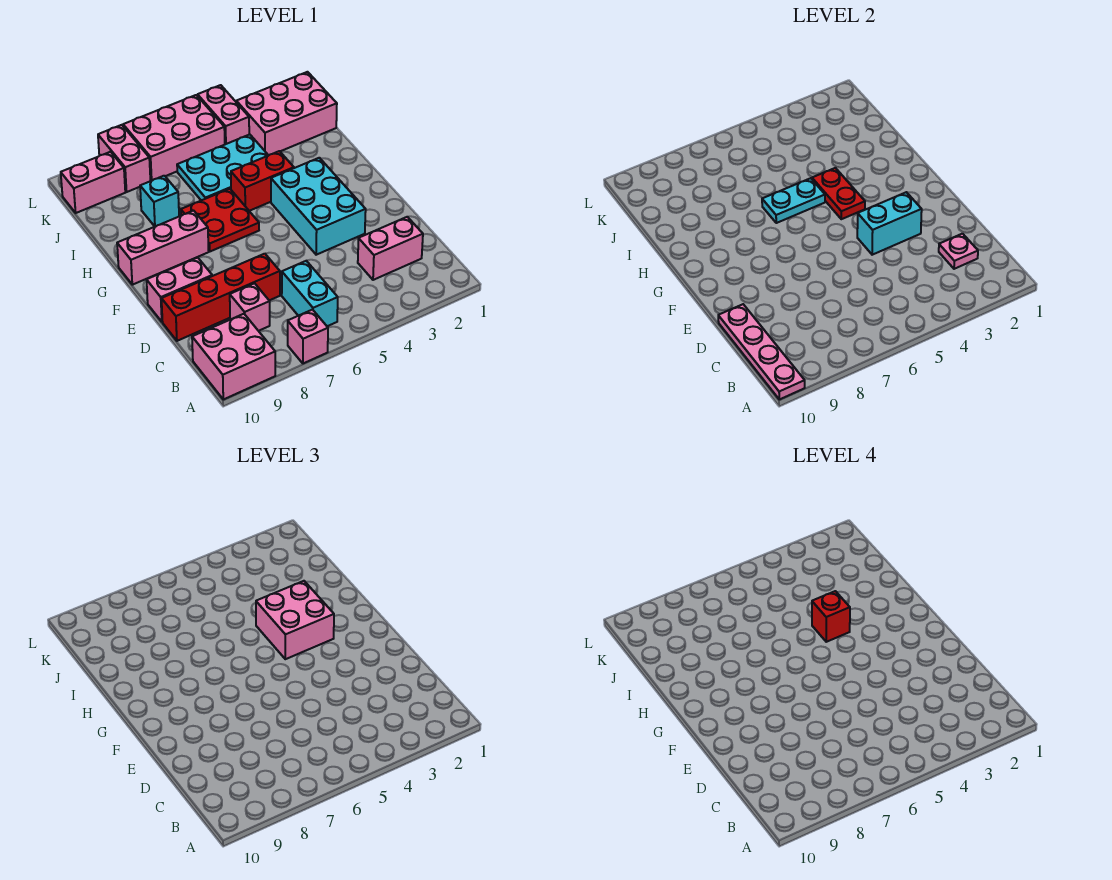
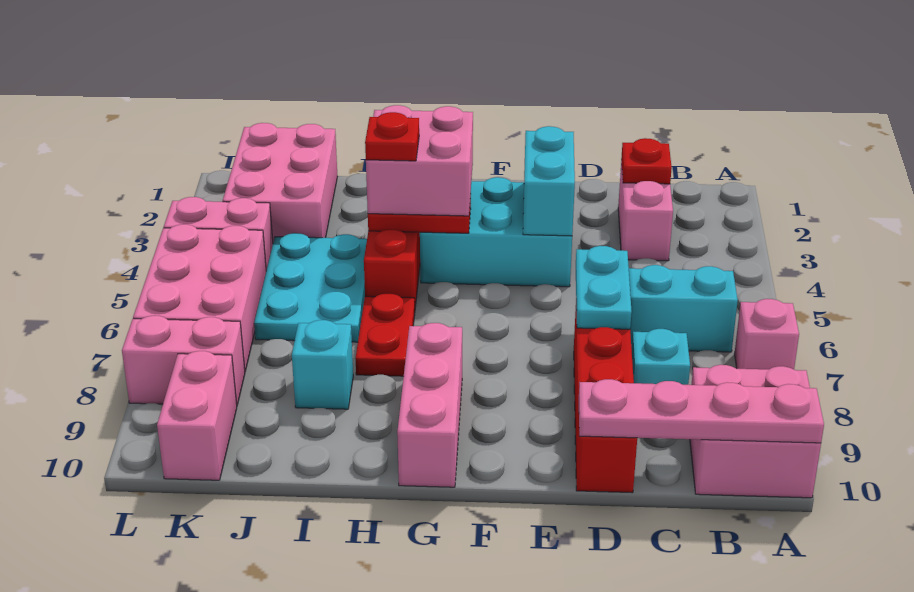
pink plate C2 level 2 -> red plate C2 level 2
pink brick C8 level 1 -> cyan brick C8 level 1
pink brick E9:E10 level 1 -> none
red plate G6:H7 level 1 -> red plate H6:H7 level 1
red brick H4 level 4 -> red plate H4 level 4
cyan plate H5:H6 level 2 -> cyan plate D6:D7 level 2

